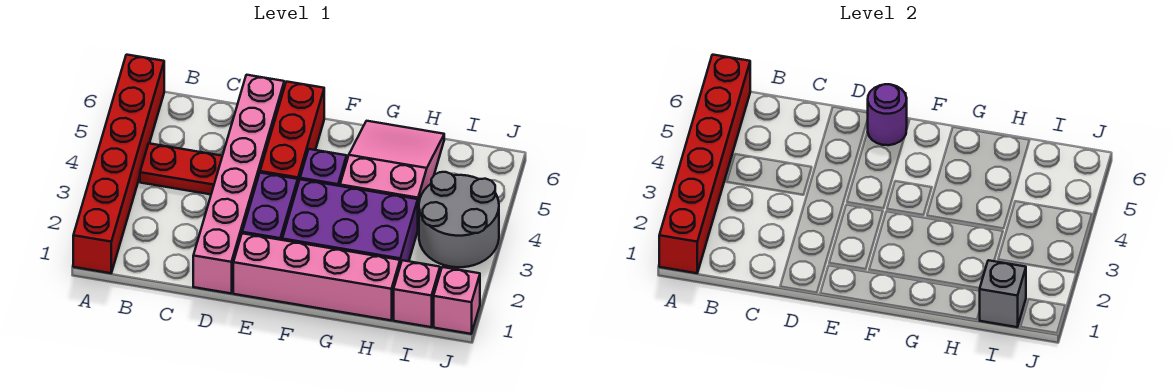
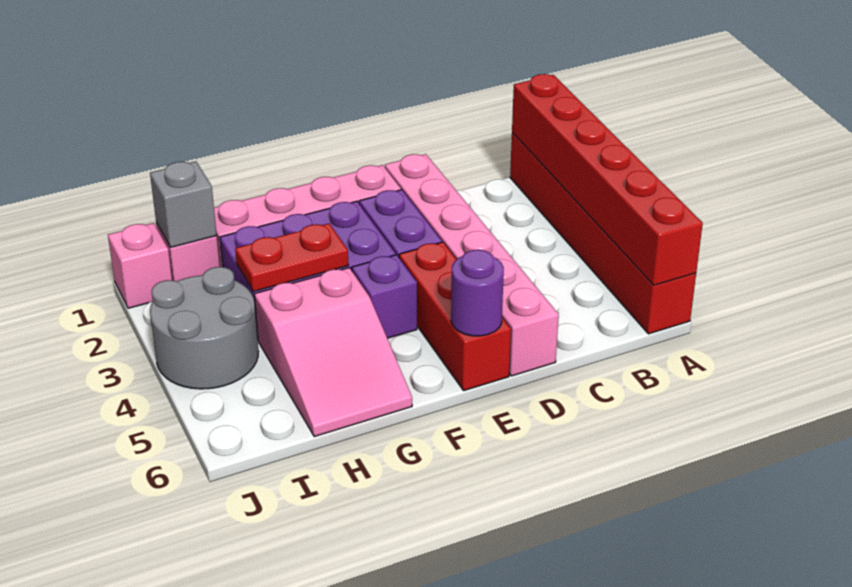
red plate B4:C4 level 1 -> red plate G3:H3 level 2

